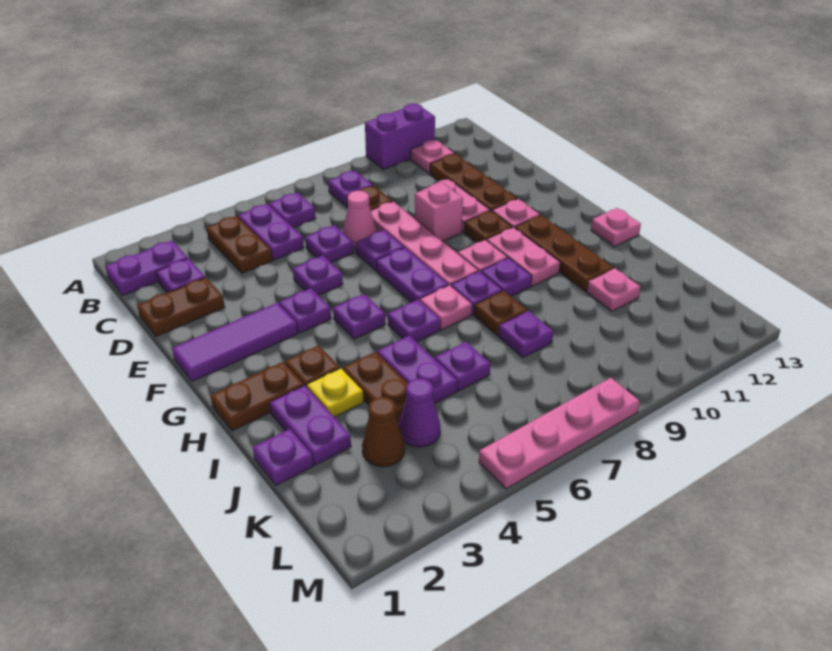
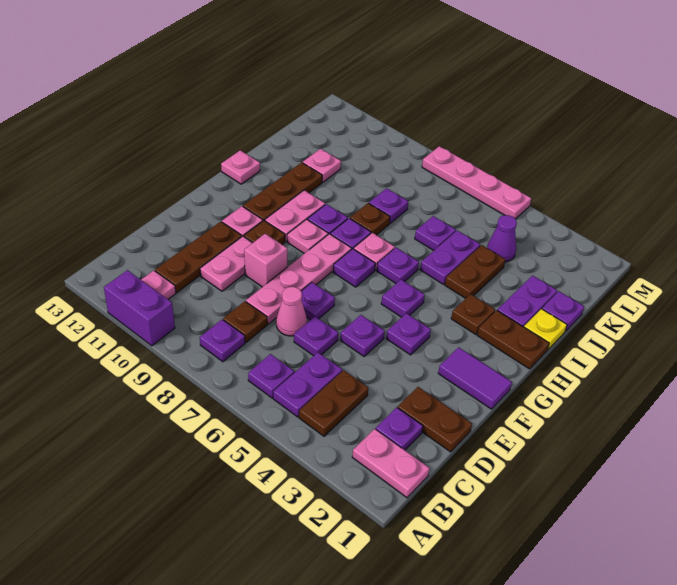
purple plate B1:B2 level 1 -> pink plate B1:B2 level 1
purple tile F1:F3 level 1 -> purple tile F1:F2 level 1
purple plate F7:G7 level 1 -> purple plate G7 level 1
yellow plate I3 level 1 -> yellow plate I1 level 1
brown cone K3 level 1 -> none

